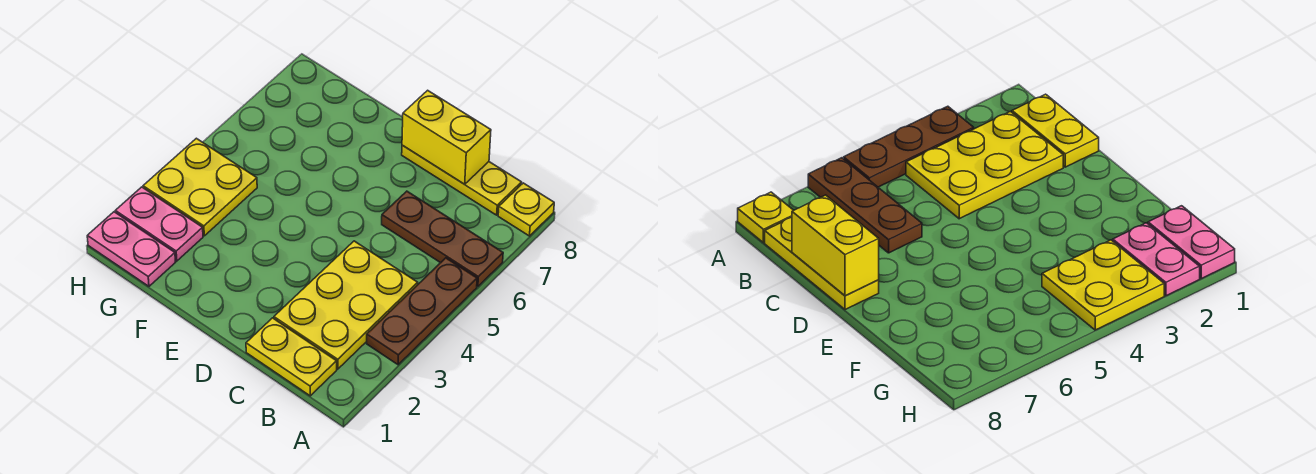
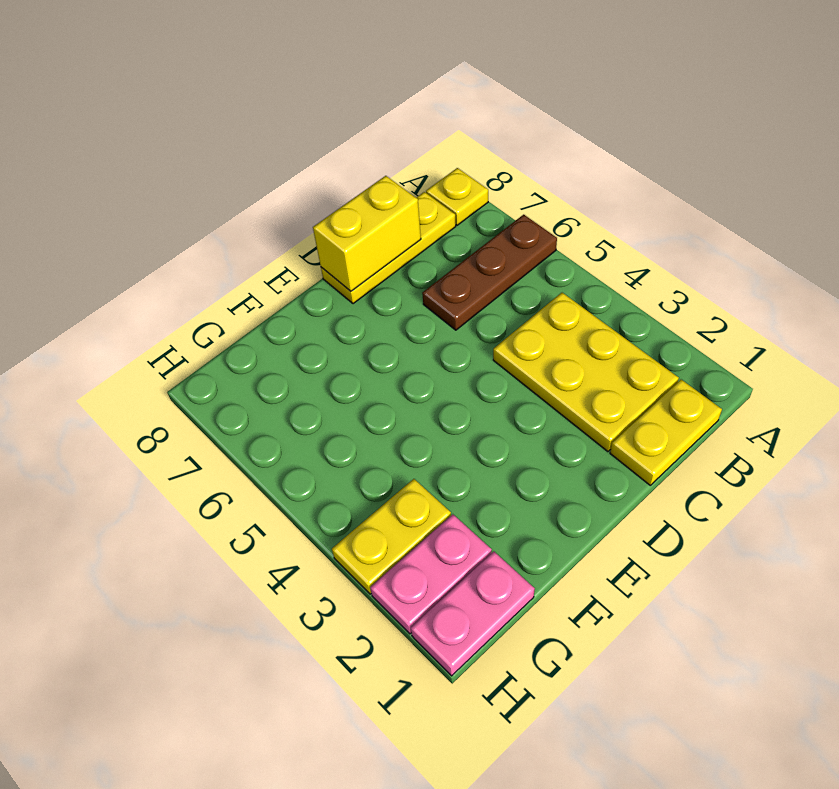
brown plate A3:A5 level 1 -> none
yellow plate G3:H4 level 1 -> yellow plate G3:H3 level 1

